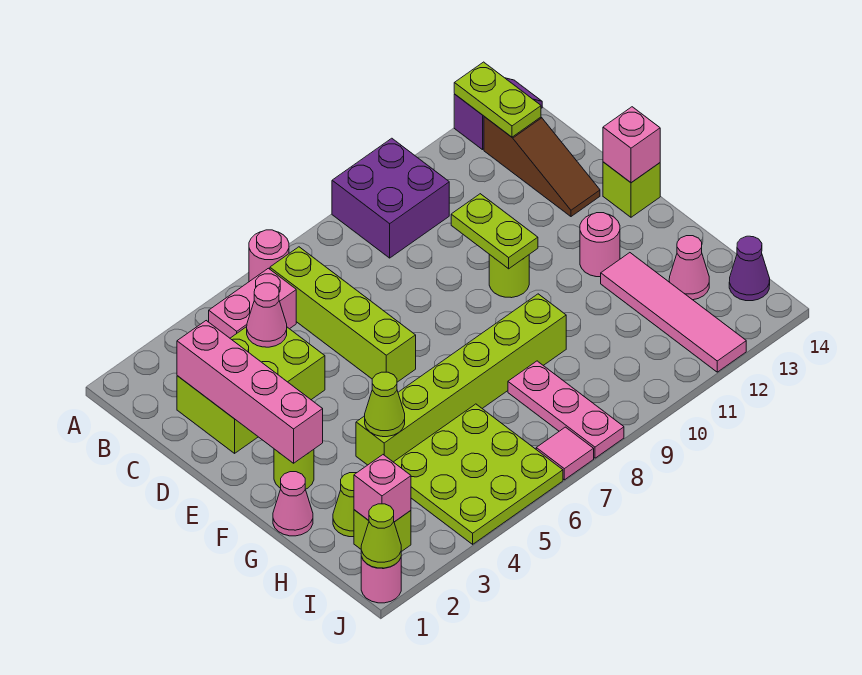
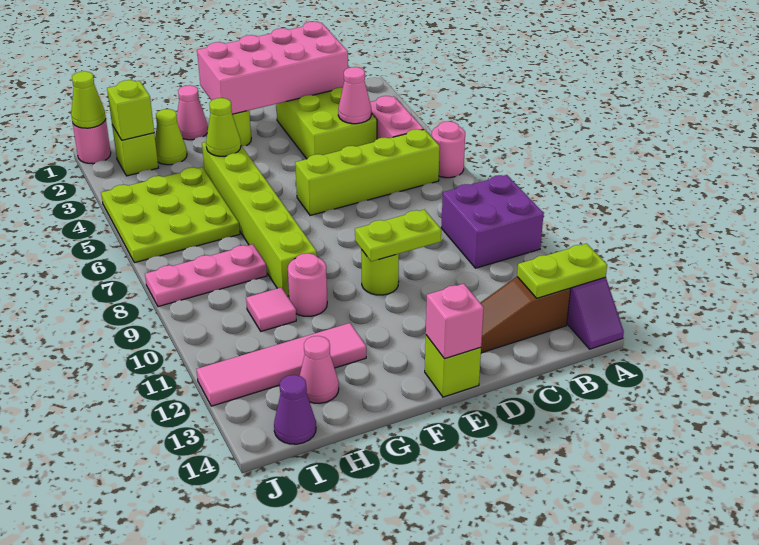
pink brick C2:F2 level 2 -> pink brick C1:F2 level 2
pink round brick F12 level 1 -> pink round brick G10 level 1
pink brick I2 level 2 -> lime brick I2 level 2
pink tile J7 level 1 -> pink tile H10 level 1

